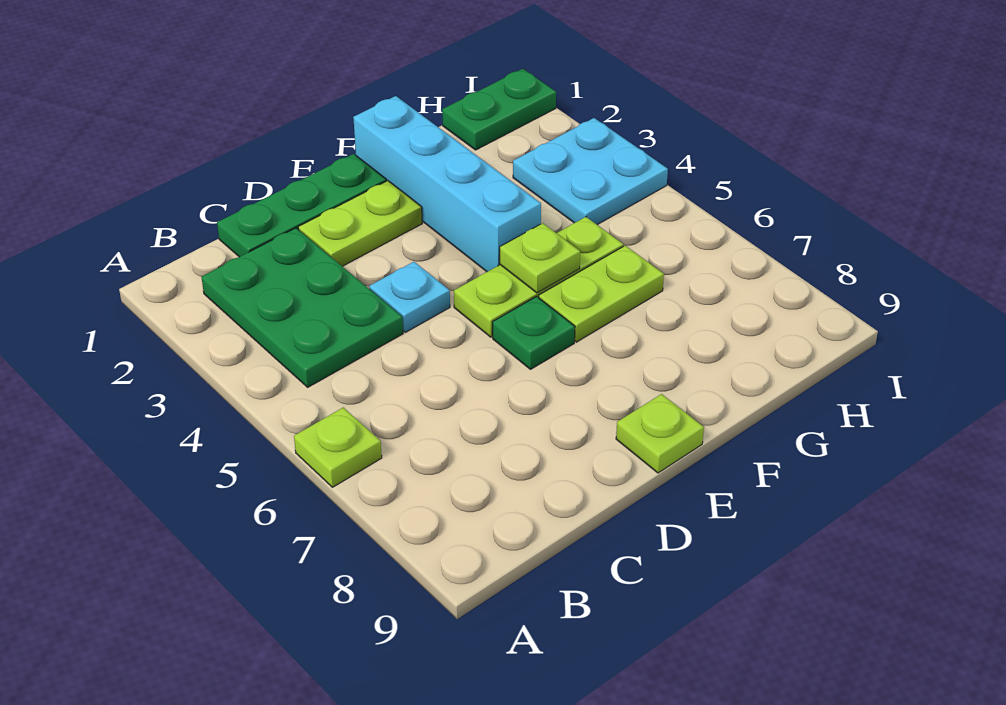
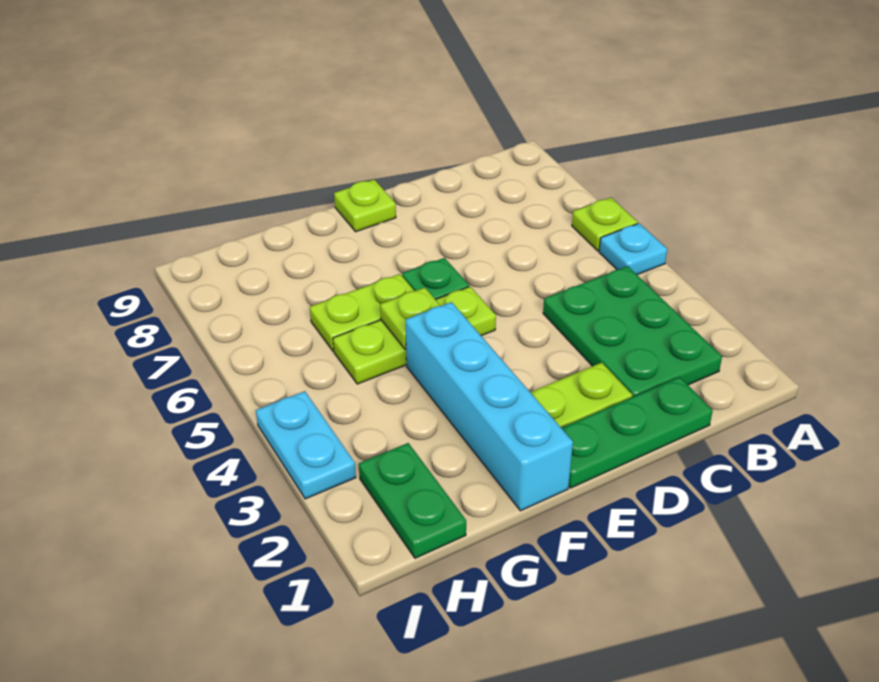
cyan plate D4 level 1 -> cyan plate A5 level 1
green plate H1:I1 level 1 -> green plate H1:H2 level 1
cyan plate H3:I4 level 1 -> cyan plate I3:I4 level 1

